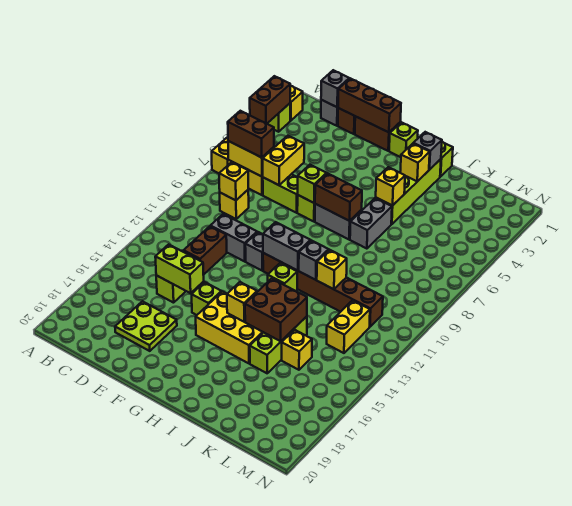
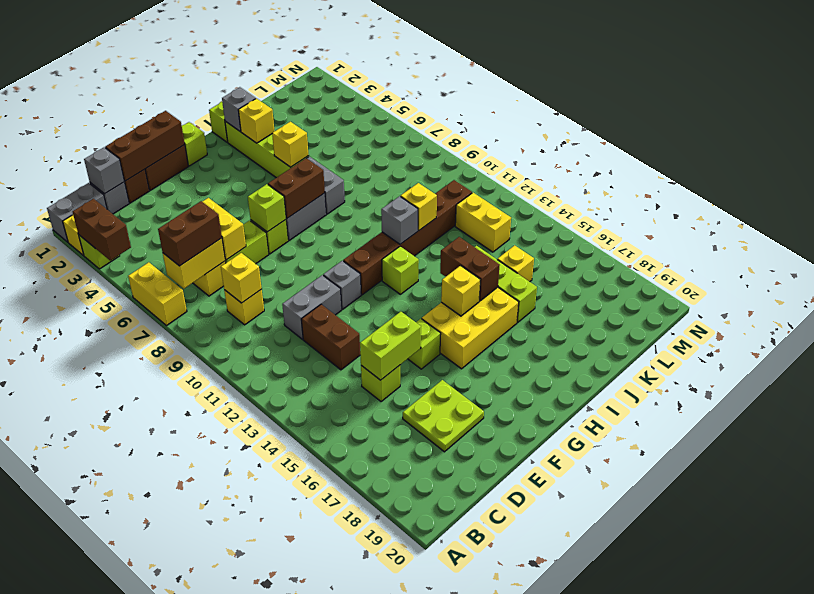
grey brick G11:H11 level 2 -> grey brick A1:B1 level 1
brown brick I14:J15 level 2 -> brown brick I14:I15 level 2

